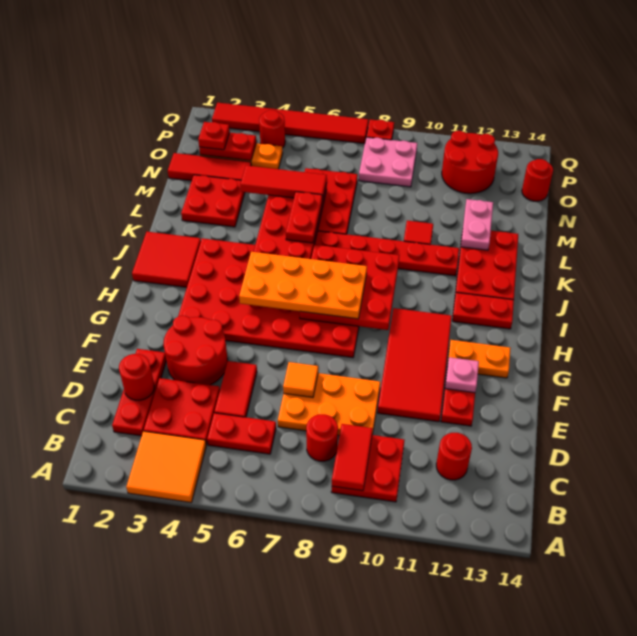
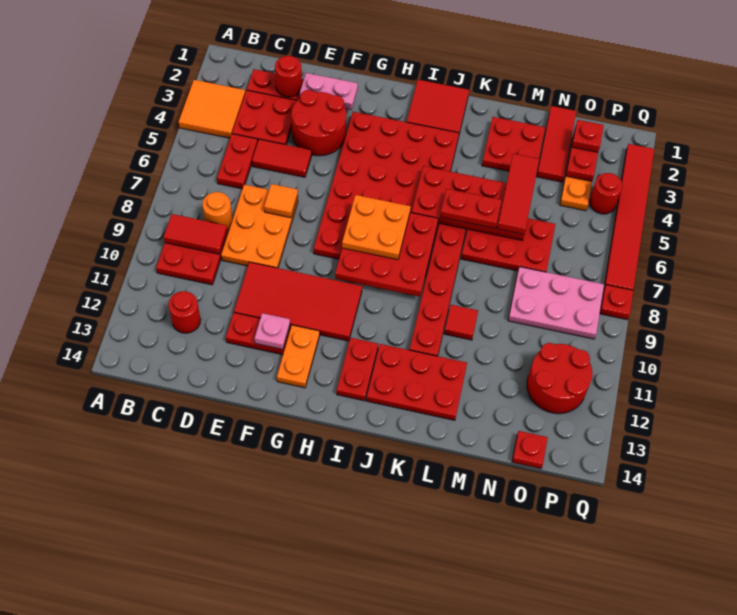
red round brick C8 level 1 -> orange round brick C8 level 1
orange plate H5:I8 level 3 -> orange plate H7:I8 level 3
pink plate L12:M12 level 2 -> pink plate E2:F2 level 2
pink plate O8:P9 level 1 -> pink plate N8:P9 level 1
red round brick O14 level 1 -> red plate O14 level 1

